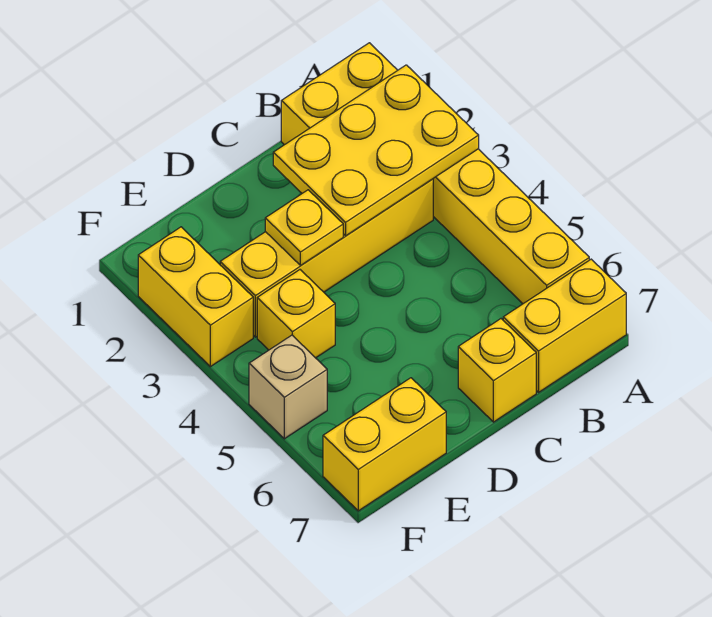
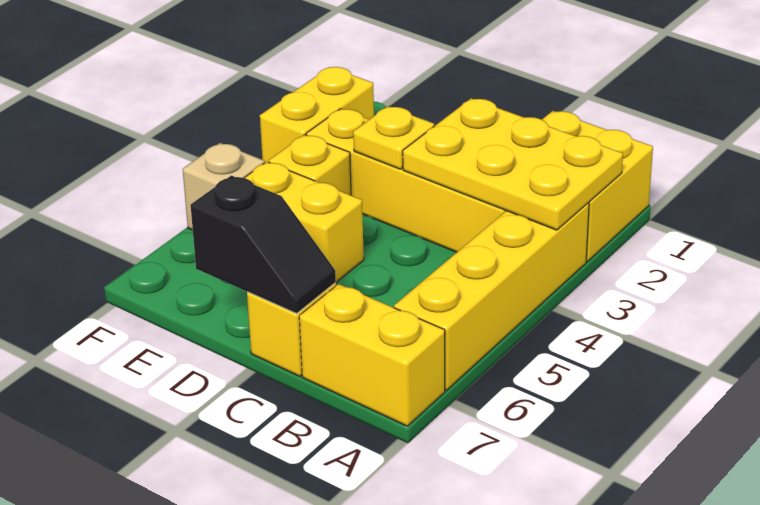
none -> black slope C7:D7 level 2 top D
yellow brick E7:F7 level 1 -> yellow brick D5:E5 level 1

